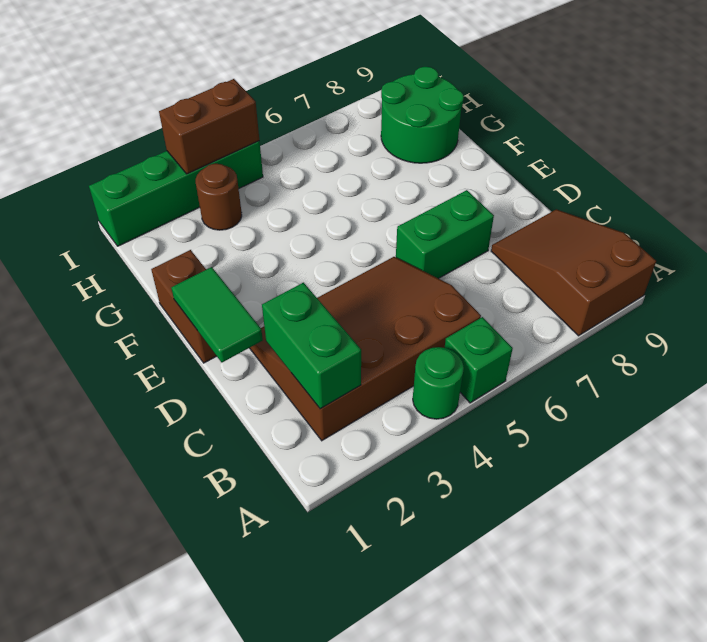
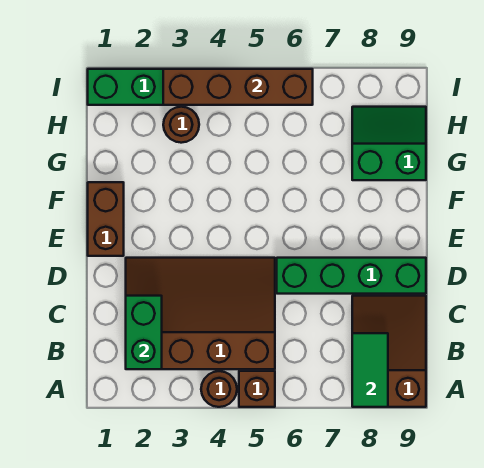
green round brick A4 level 1 -> brown round brick A4 level 1
green brick A5 level 1 -> brown brick A5 level 1
green tile D1:E1 level 2 -> green tile A8:B8 level 2
green brick D6:D7 level 1 -> green brick D6:D9 level 1
green round brick G8:H9 level 1 -> green slope G8:H9 level 1 top G
brown brick I3:I4 level 2 -> brown brick I3:I6 level 2

